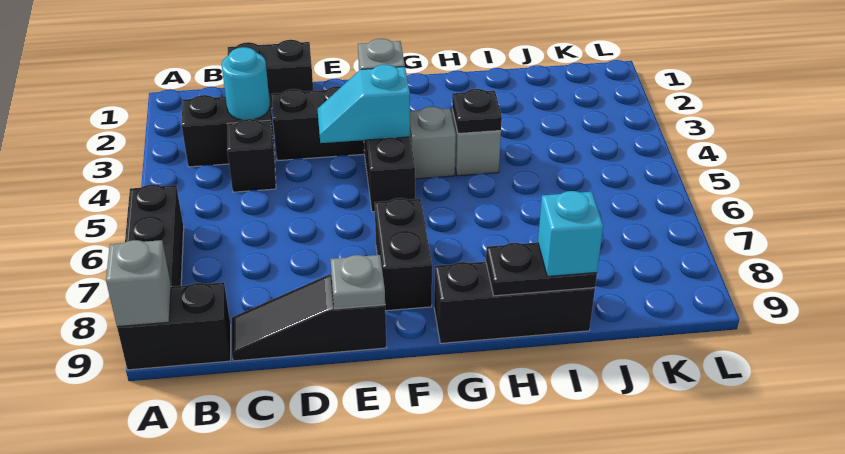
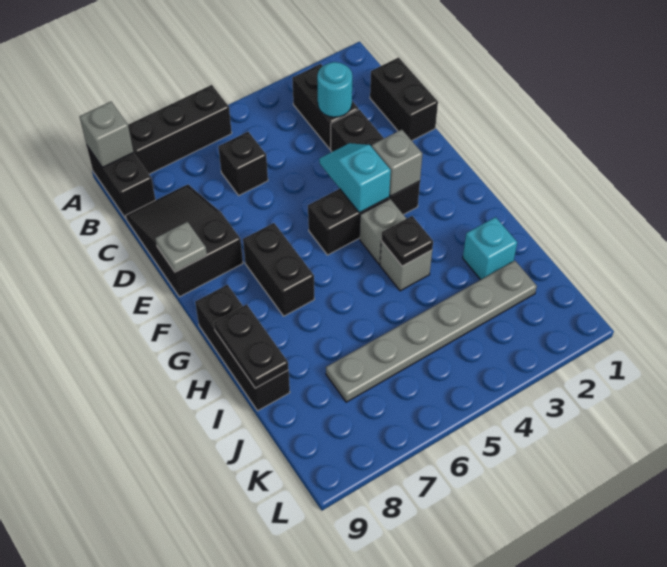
black brick C4 level 1 -> black brick C6 level 1
black slope C9:E9 level 1 top E -> black slope C8:E9 level 1 top E
black brick F7:F8 level 1 -> black brick F7:G7 level 1
cyan brick I9 level 3 -> cyan brick I2 level 1
none -> grey plate J2:J7 level 1

